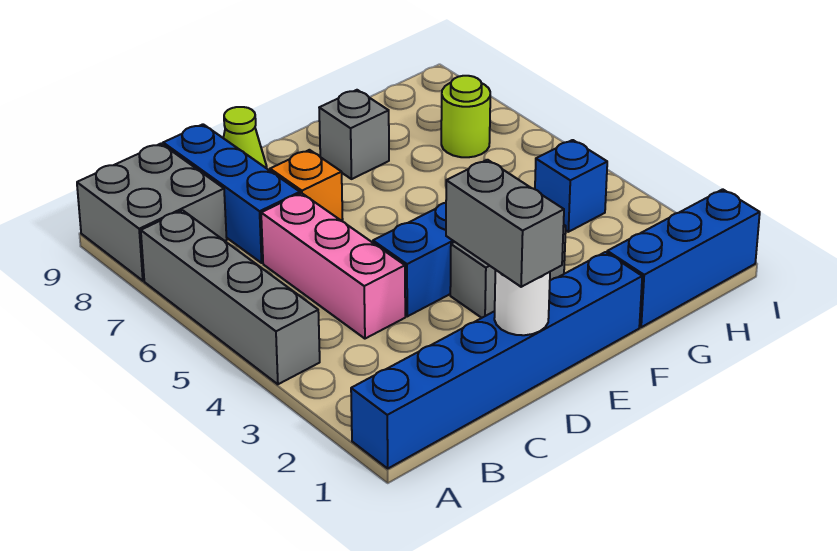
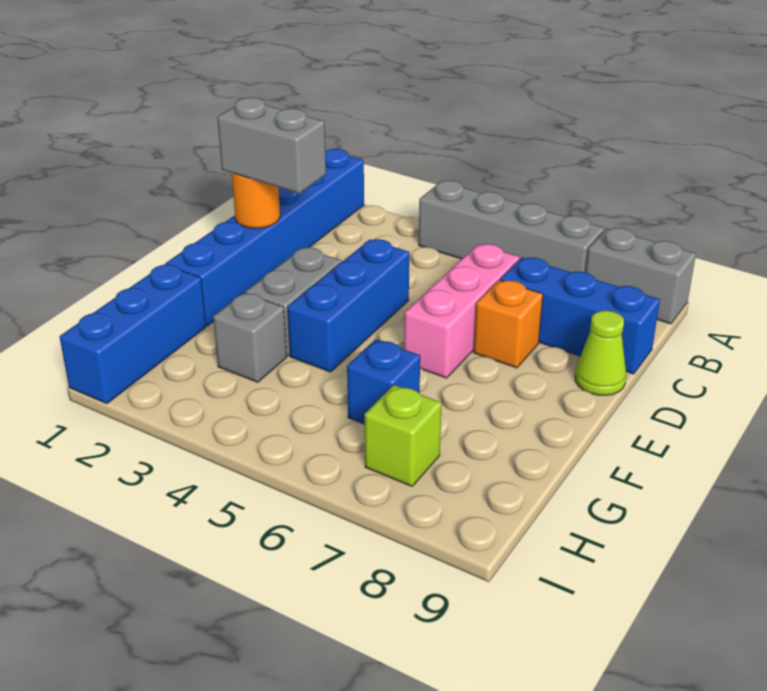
grey brick A8:B9 level 1 -> grey brick A8:A9 level 1
pink brick C4:C6 level 1 -> pink brick C6:E6 level 1
white round brick D1 level 2 -> orange round brick D1 level 2
grey brick F8 level 1 -> grey brick G3 level 1
blue brick H4 level 1 -> blue brick G6 level 1
lime round brick H7 level 1 -> lime brick H7 level 1

